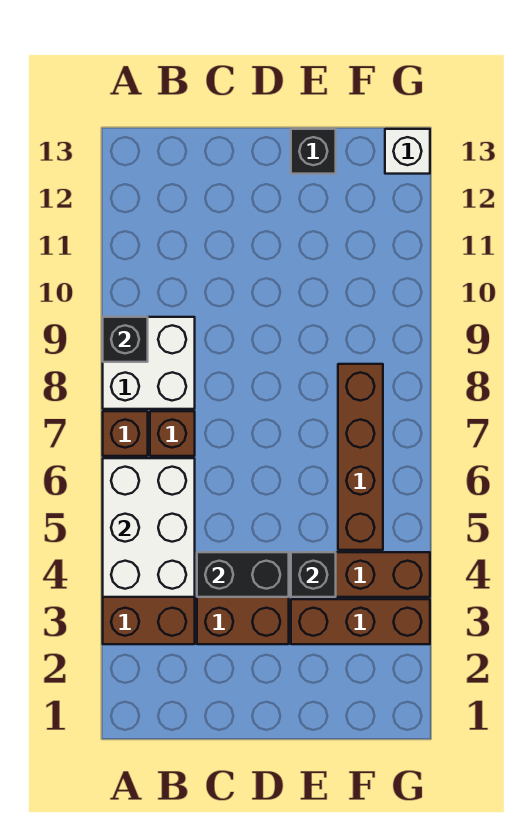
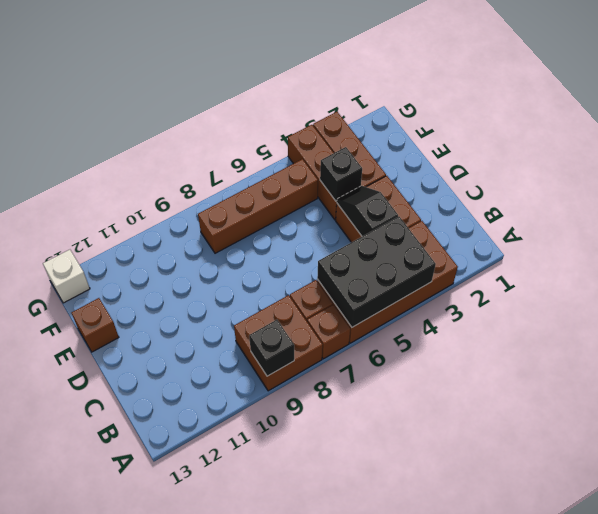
white brick A4:B6 level 2 -> black brick A4:B6 level 2
white brick A8:B9 level 1 -> brown brick A8:B9 level 1
black brick C4:D4 level 2 -> black slope C4:D4 level 2 top C
black brick E13 level 1 -> brown brick E13 level 1

